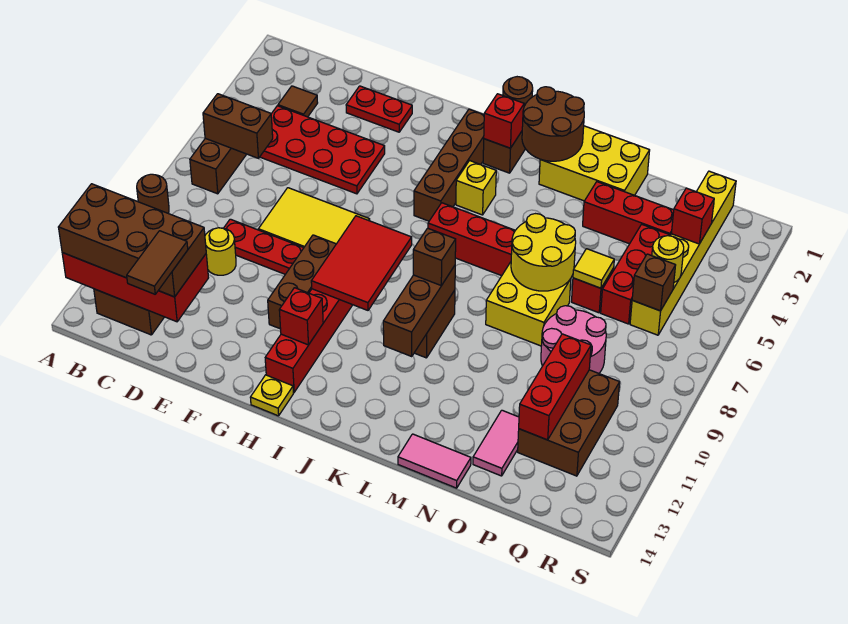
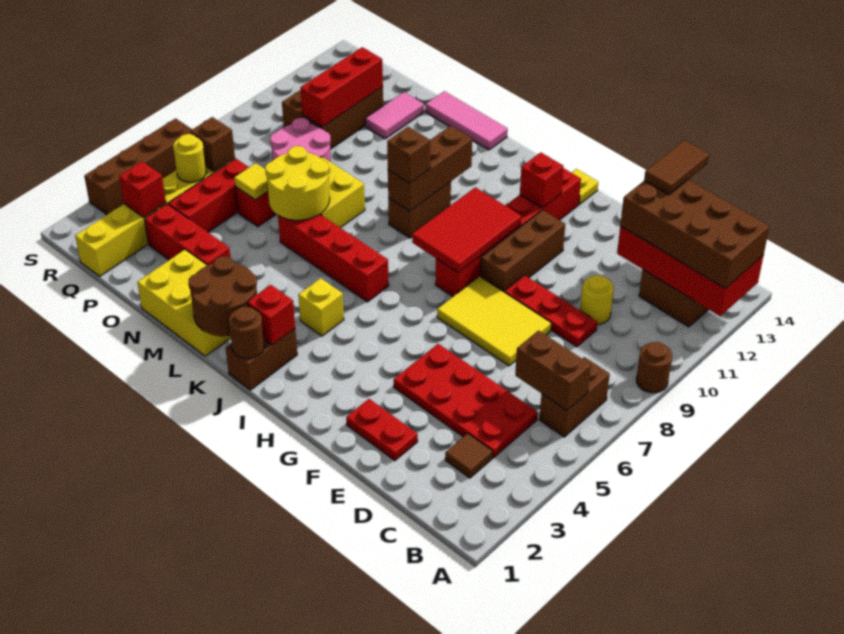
brown brick I2:I5 level 1 -> brown brick S3:S6 level 1
pink tile M14:N14 level 1 -> pink tile L14:N14 level 1

